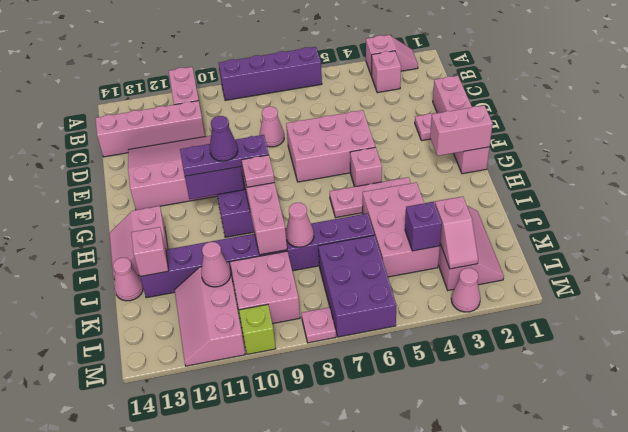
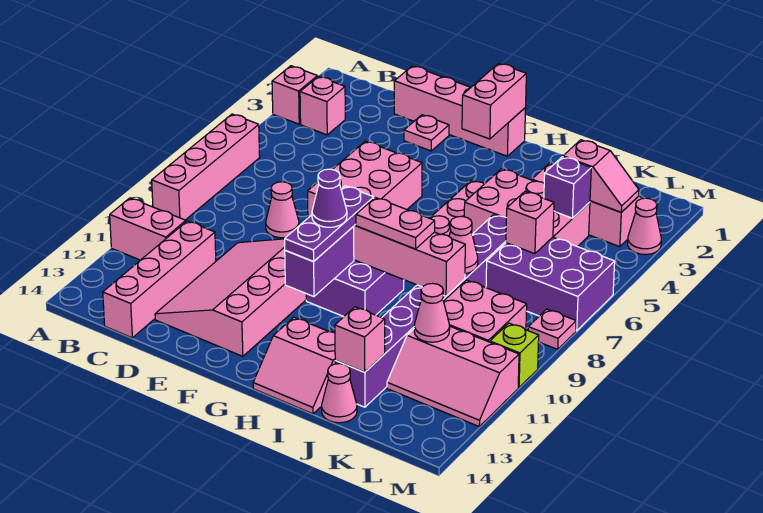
purple brick A6:A9 level 1 -> pink brick A6:A9 level 1
pink brick G5 level 1 -> pink brick K6 level 2
pink plate H9 level 3 -> pink plate H9:I9 level 3

